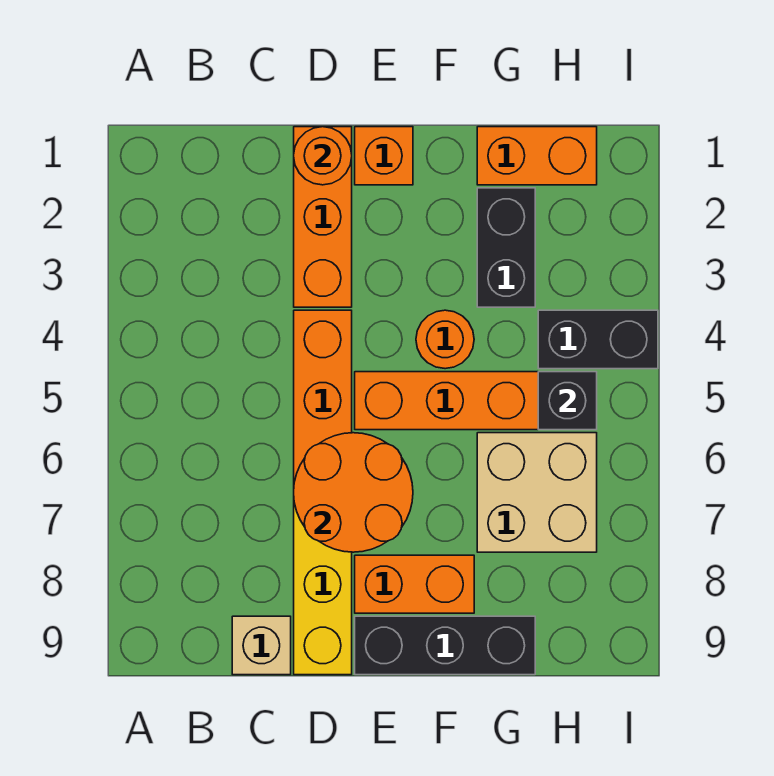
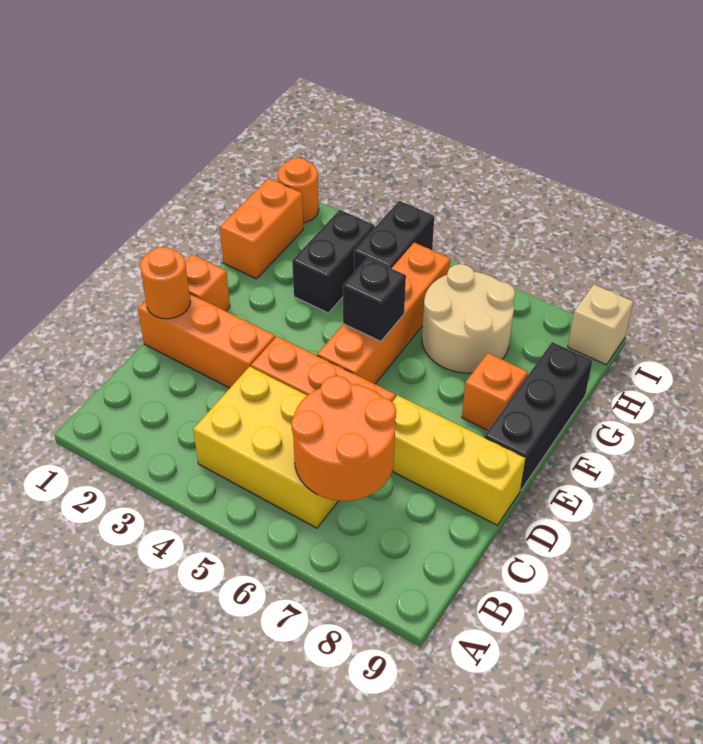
none -> yellow brick B4:C6 level 1
tan brick C9 level 1 -> tan brick I9 level 1
orange round brick D6:E7 level 2 -> orange round brick B6:C7 level 2
orange brick E8:F8 level 1 -> orange brick F8 level 1
orange round brick F4 level 1 -> orange round brick I1 level 1
black brick G2:G3 level 1 -> black brick G3:H3 level 1
tan brick G6:H7 level 1 -> tan round brick G6:H7 level 1
black brick H5 level 2 -> black brick F5 level 2

